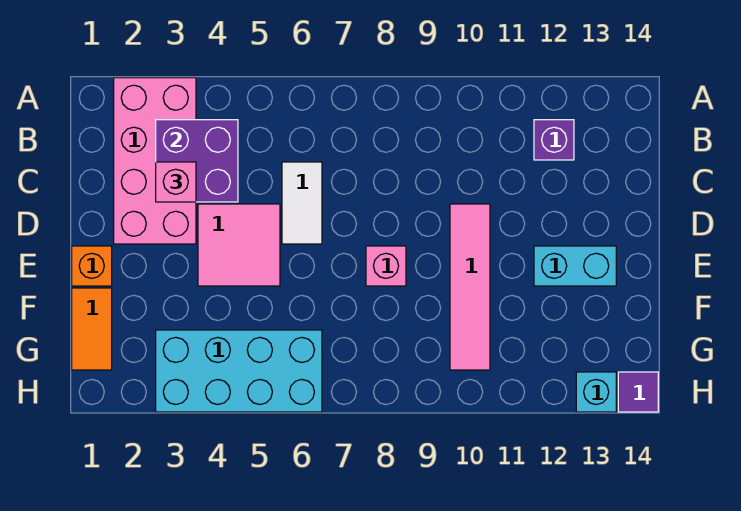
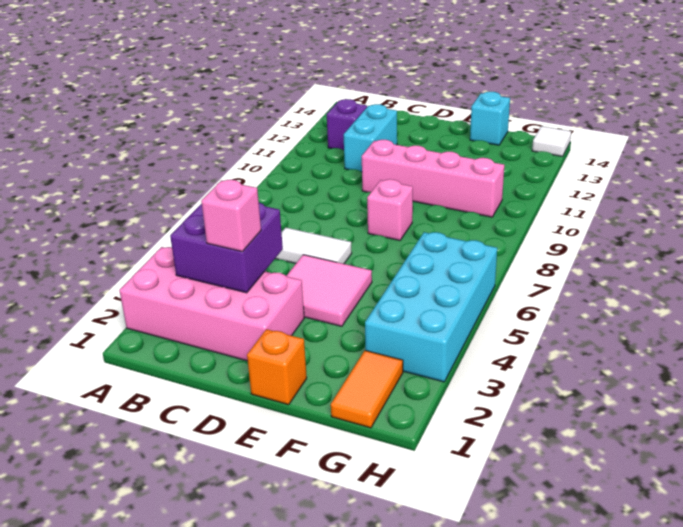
pink tile D10:G10 level 1 -> pink brick D10:G10 level 1
cyan brick E12:E13 level 1 -> cyan brick C11:C12 level 1
orange tile F1:G1 level 1 -> orange tile G1:G2 level 1
cyan brick H13 level 1 -> cyan brick F14 level 1
purple tile H14 level 1 -> white tile H14 level 1

